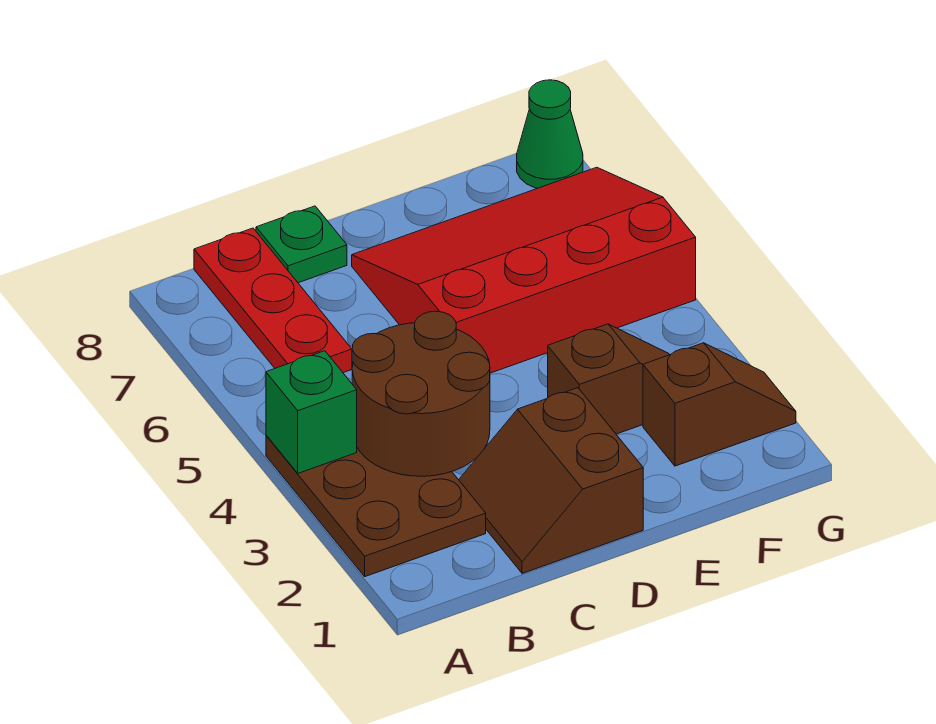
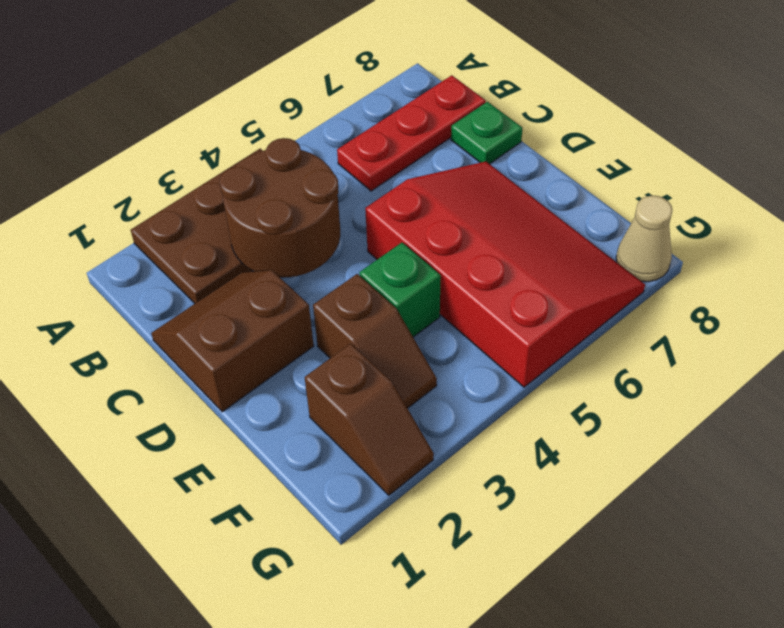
green brick A4 level 2 -> green brick E4 level 1
green cone G8 level 1 -> tan cone G8 level 1

